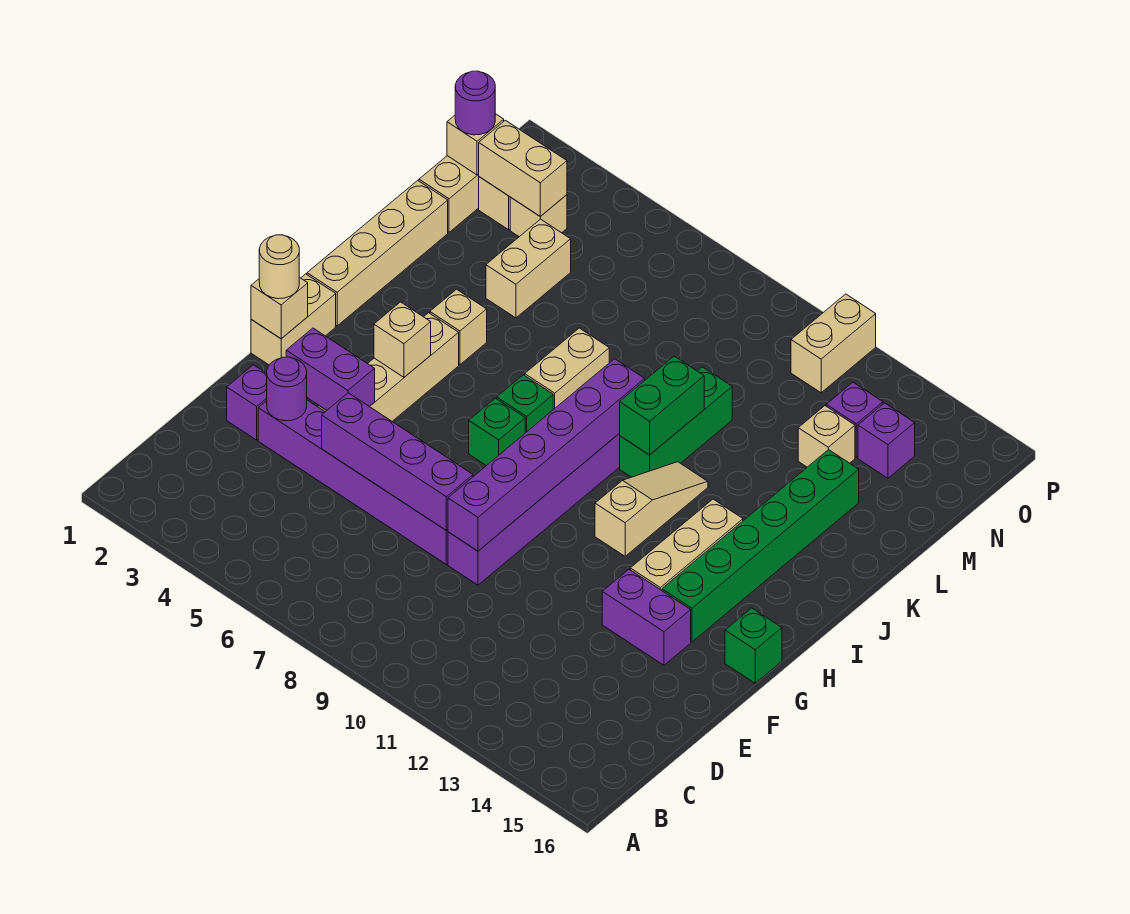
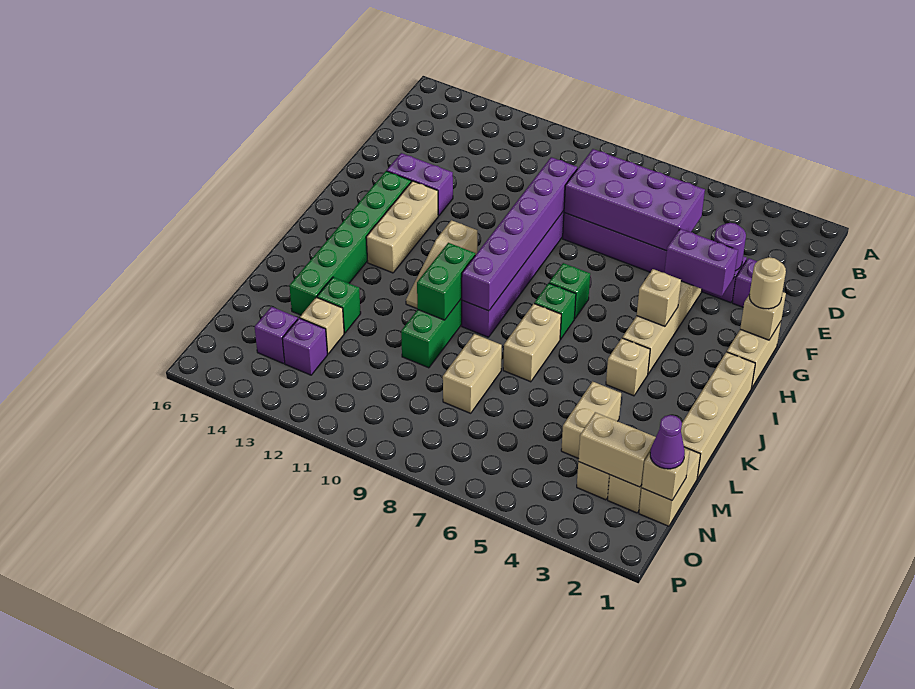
purple brick E5:E8 level 2 -> purple brick D5:E8 level 2
green brick G16 level 1 -> green brick L13 level 1
purple round brick N1 level 3 -> purple cone N1 level 3
tan brick O11:P11 level 1 -> tan brick L8:M8 level 1

